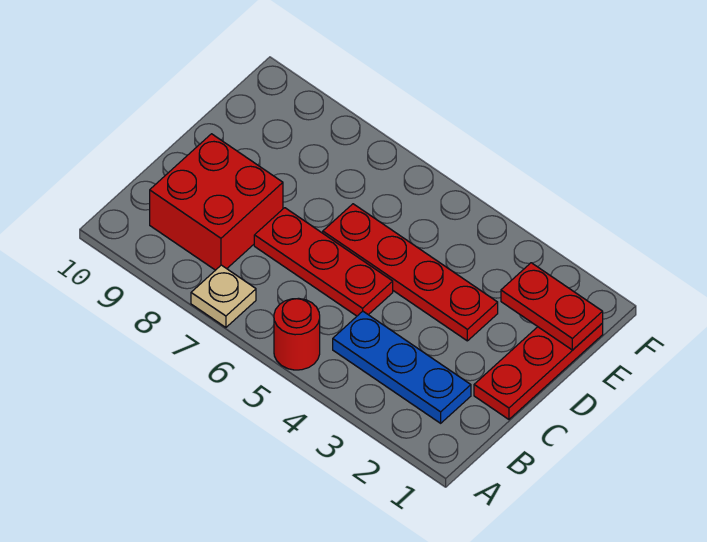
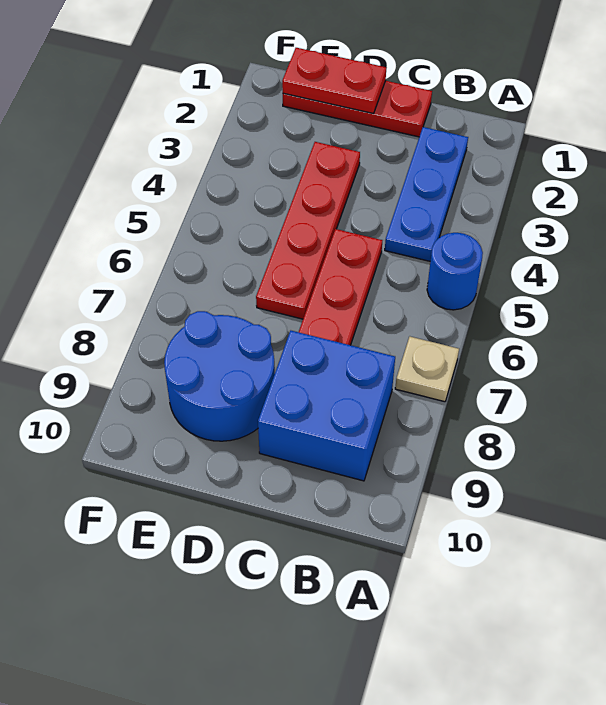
red round brick A5 level 1 -> blue round brick A5 level 1
red brick B8:C9 level 1 -> blue brick B8:C9 level 1
none -> blue round brick D8:E9 level 1
red plate E1:E2 level 2 -> red plate D1:E1 level 2

